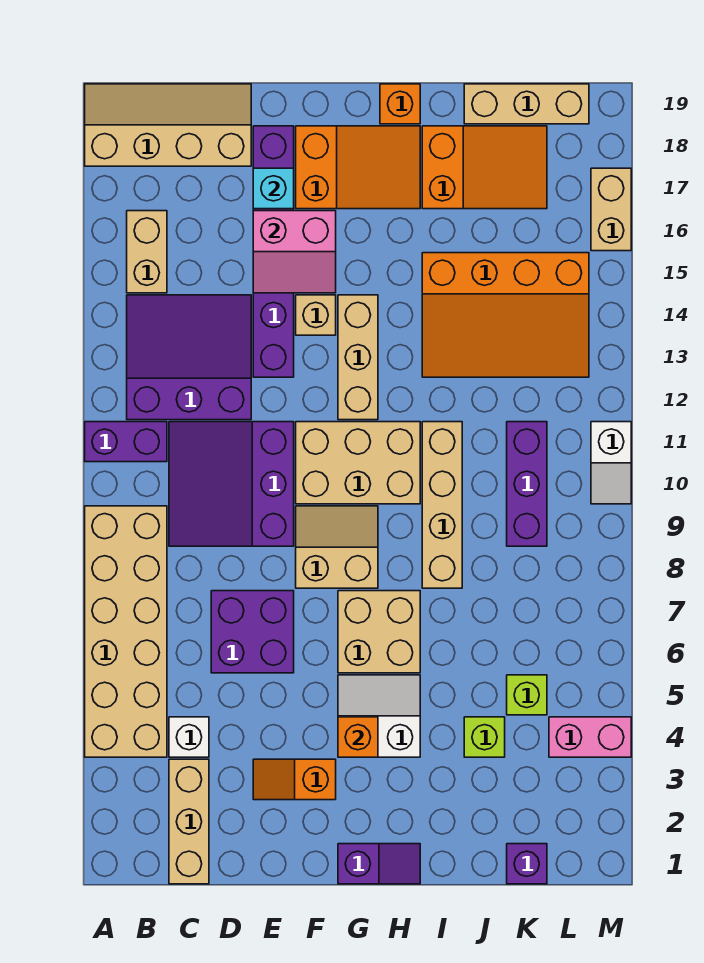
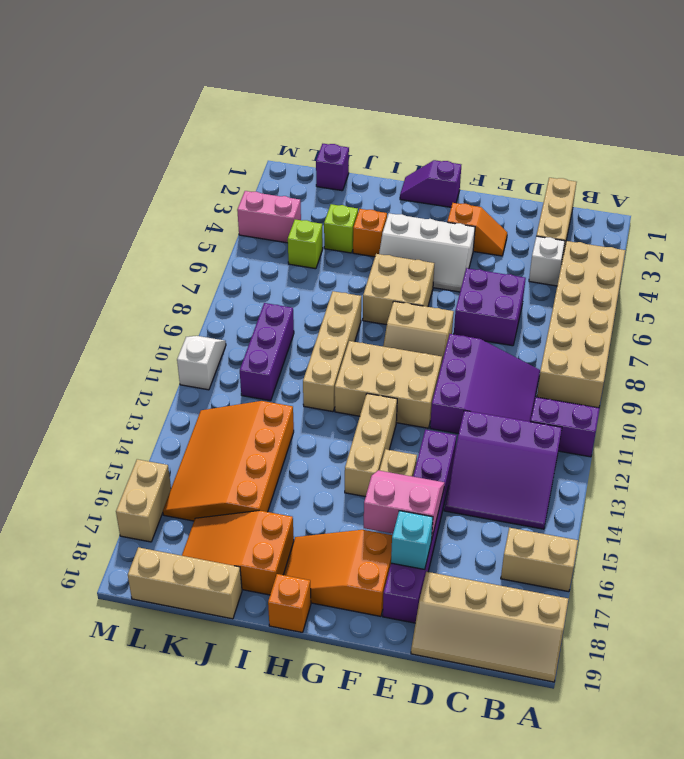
tan brick B15:B16 level 1 -> tan brick A16:B16 level 1
white slope G4:H5 level 1 top 4 -> white slope F4:H5 level 1 top 4
orange brick G4 level 2 -> orange brick I4 level 1
orange slope I13:L15 level 1 top 15 -> orange slope J13:L16 level 1 top J

